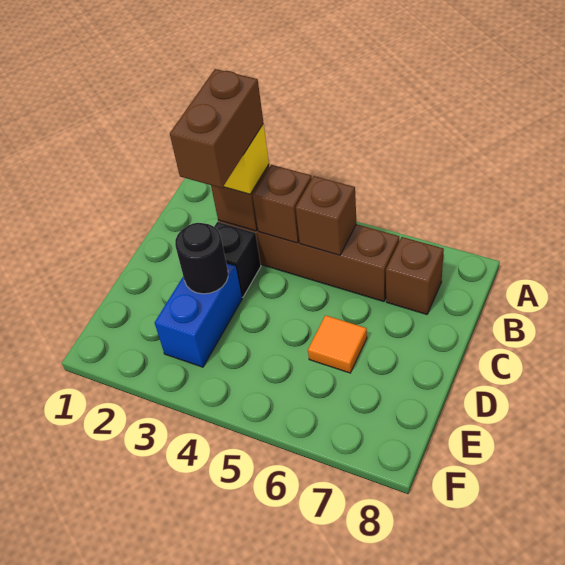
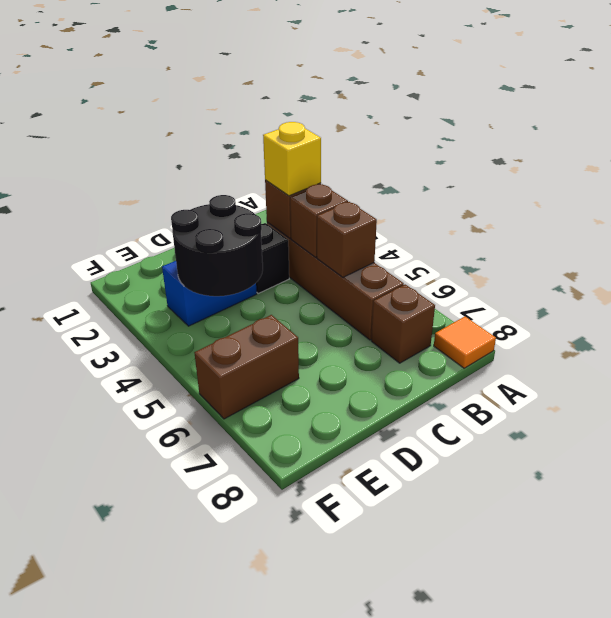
brown brick B3:C3 level 4 -> brown brick E6:F6 level 1
black round brick D3 level 2 -> black round brick D3:E4 level 2
orange tile D6 level 1 -> orange tile A8 level 1

